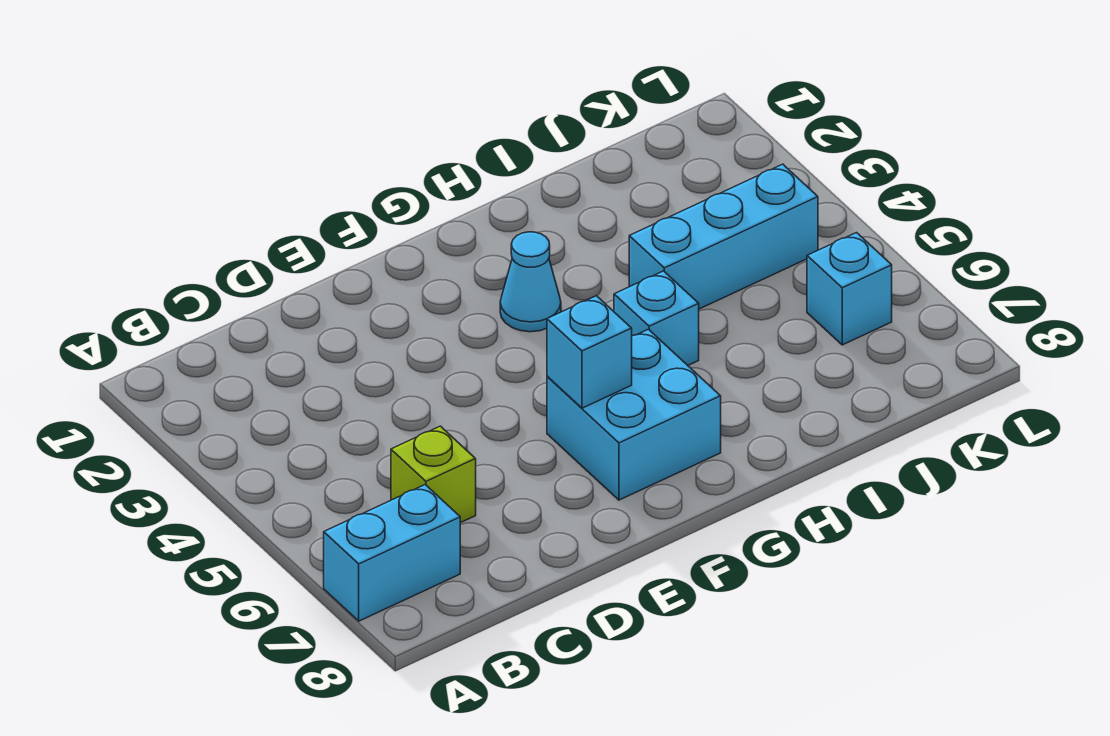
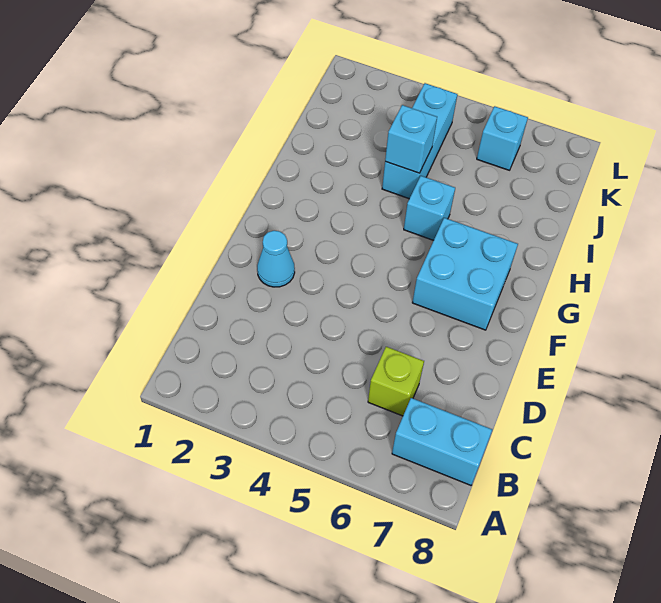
cyan brick A7:B7 level 1 -> cyan brick B7:B8 level 1
cyan brick F6 level 2 -> cyan brick I4 level 2
cyan cone G3 level 1 -> cyan cone E2 level 1

